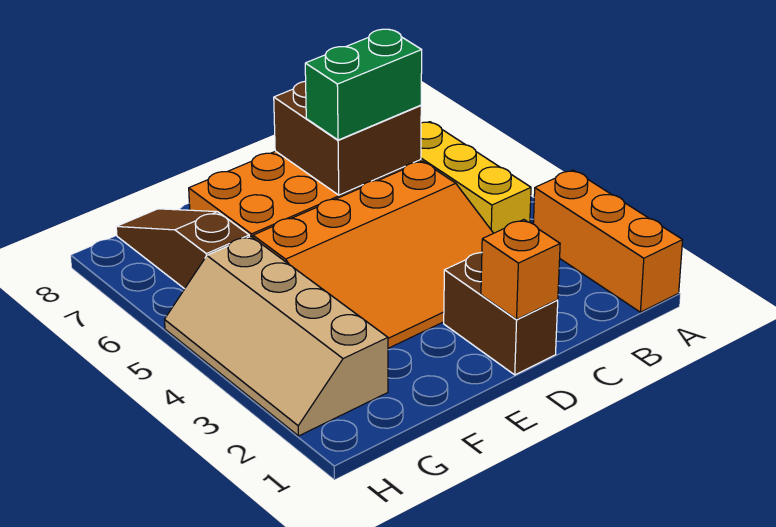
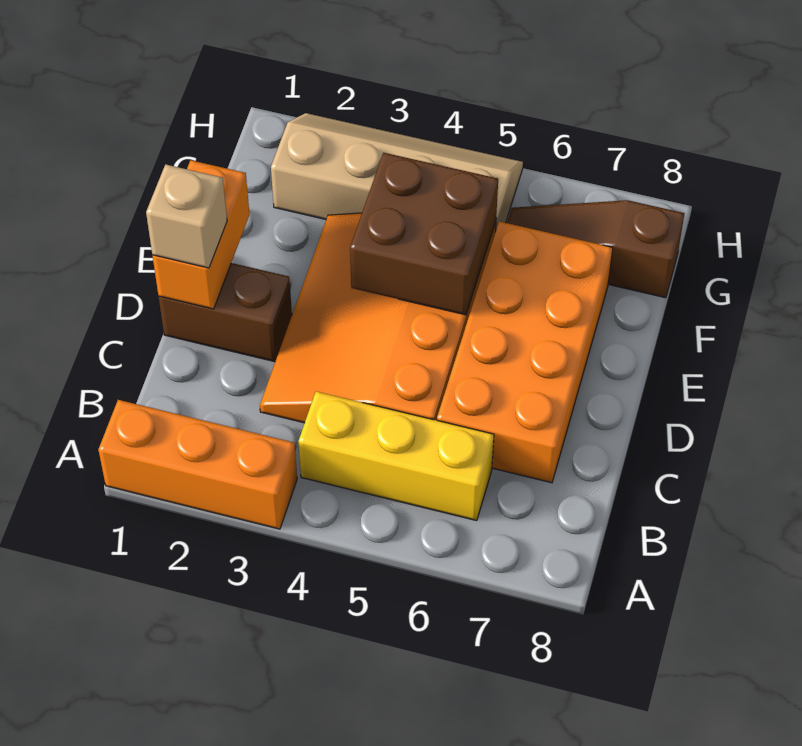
brown brick C6:D7 level 2 -> brown brick E4:F5 level 2
green brick C6:D6 level 3 -> none
orange brick D1 level 2 -> orange brick D1:E1 level 2
none -> tan brick D1 level 3
brown slope G6:G8 level 1 top 6 -> brown slope G6:G8 level 1 top 8

